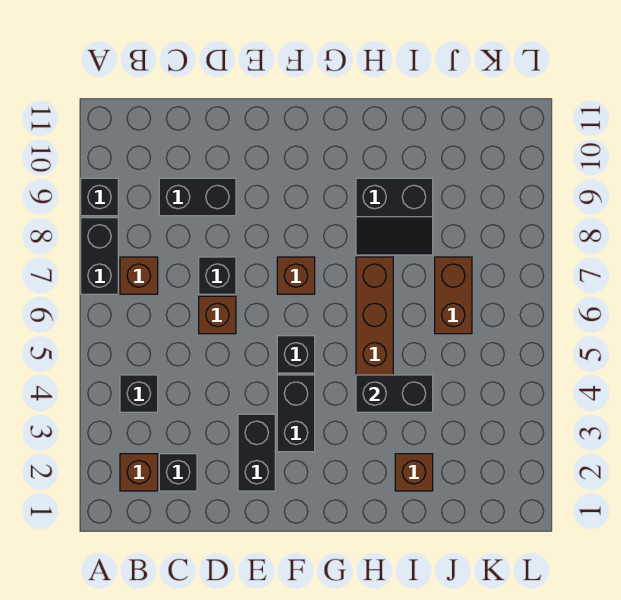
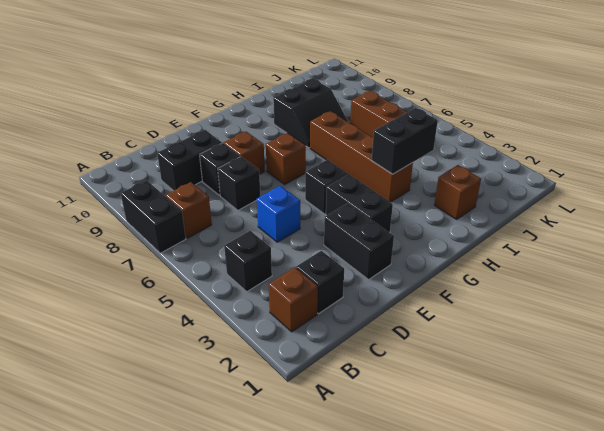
black brick A9 level 1 -> black brick D8 level 1
none -> blue brick D5 level 1
brown brick D6 level 1 -> brown brick E8 level 1

